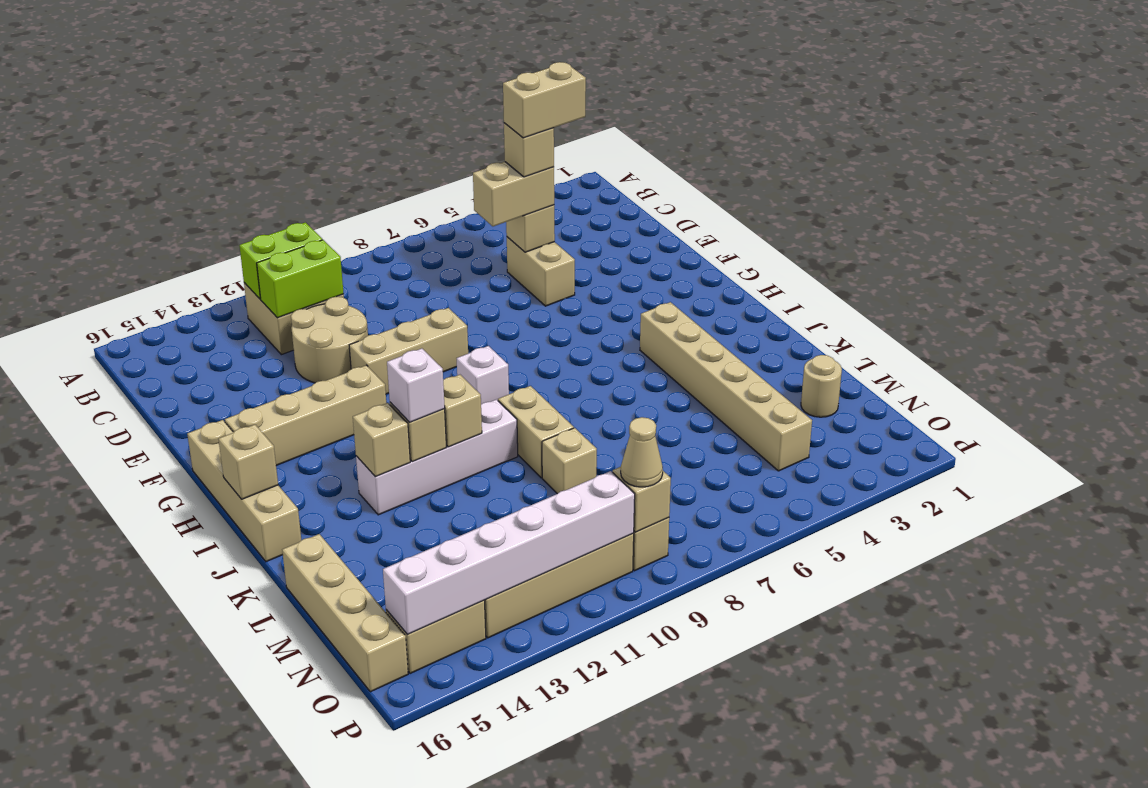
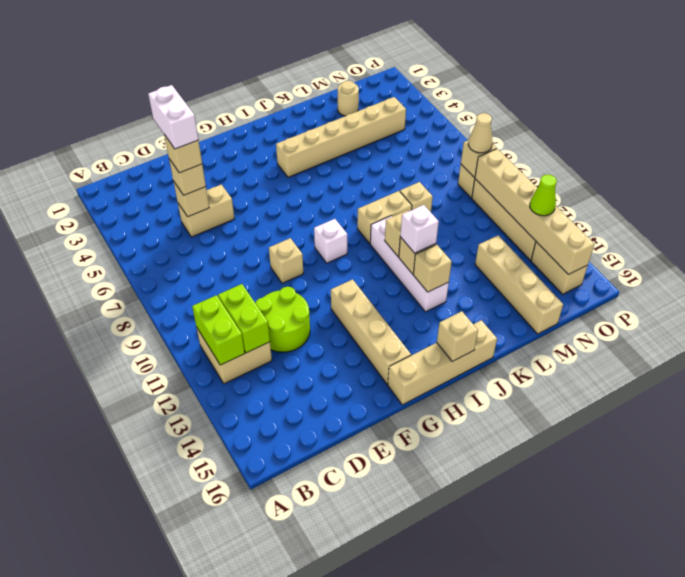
tan brick D4:D5 level 5 -> white brick D4:D5 level 5
tan brick D5:D6 level 3 -> tan brick D5 level 3
tan round brick D11:E12 level 1 -> lime round brick D11:E12 level 1
tan brick F9:F11 level 1 -> tan brick F9 level 1
tan brick L16:O16 level 1 -> tan brick M13:M16 level 1
white brick O10:O15 level 2 -> tan brick O10:O15 level 2
none -> lime cone O13 level 3

